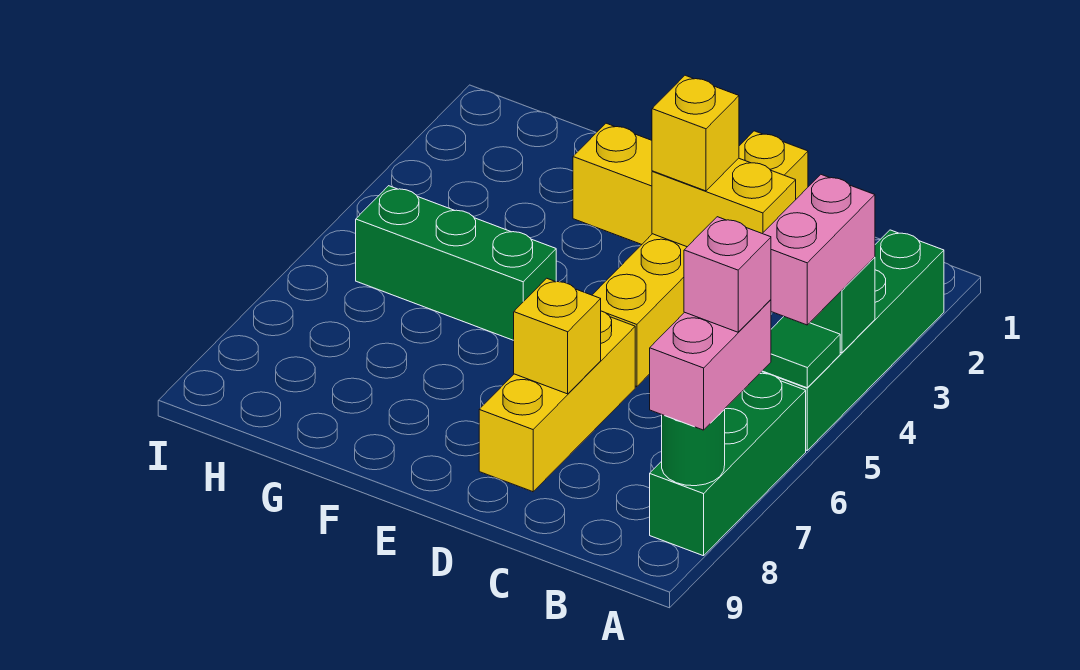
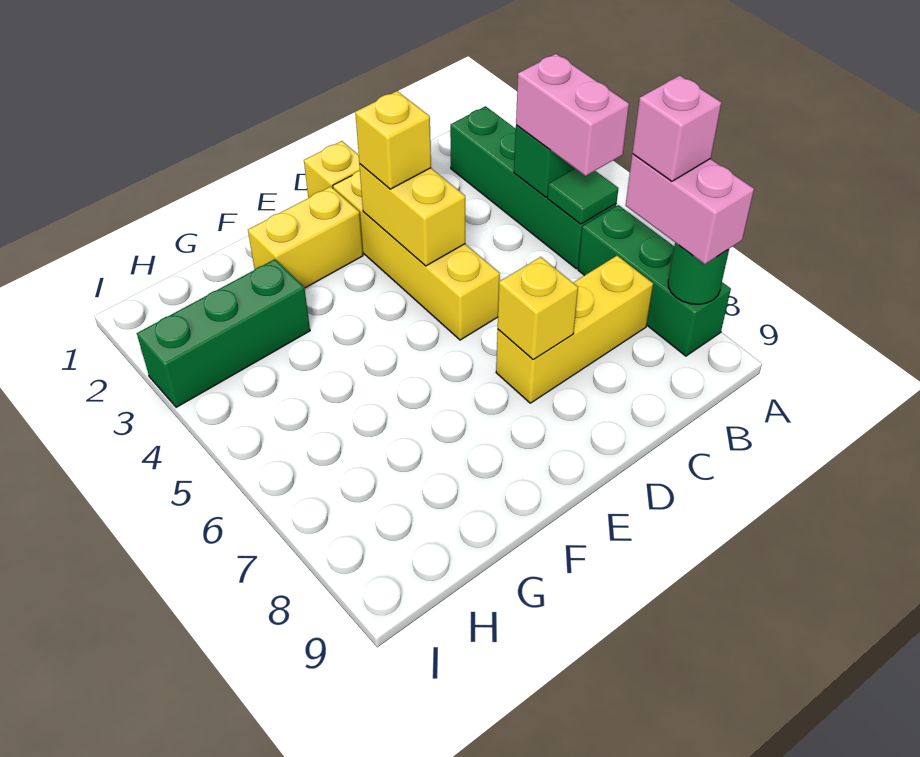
yellow brick C3:D3 level 2 -> yellow brick D3:D4 level 2
yellow brick D6:D8 level 1 -> yellow brick B7:D7 level 1
green brick F5:H5 level 1 -> green brick G3:I3 level 1

